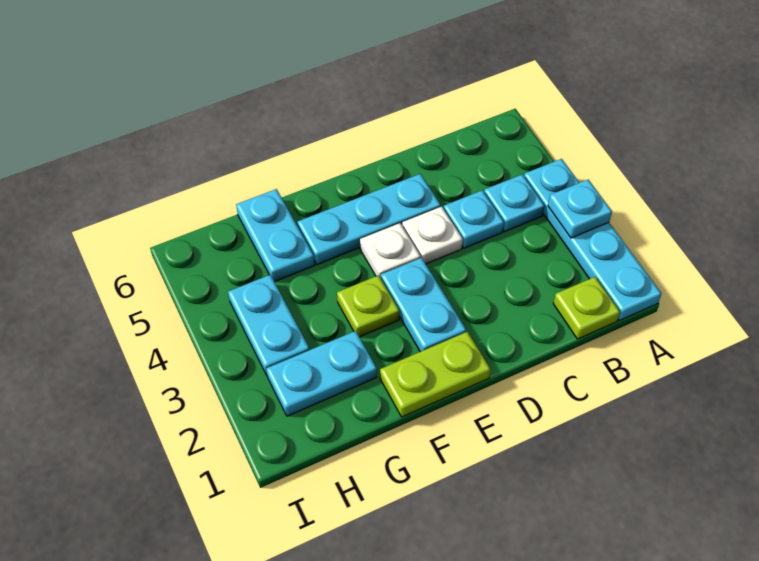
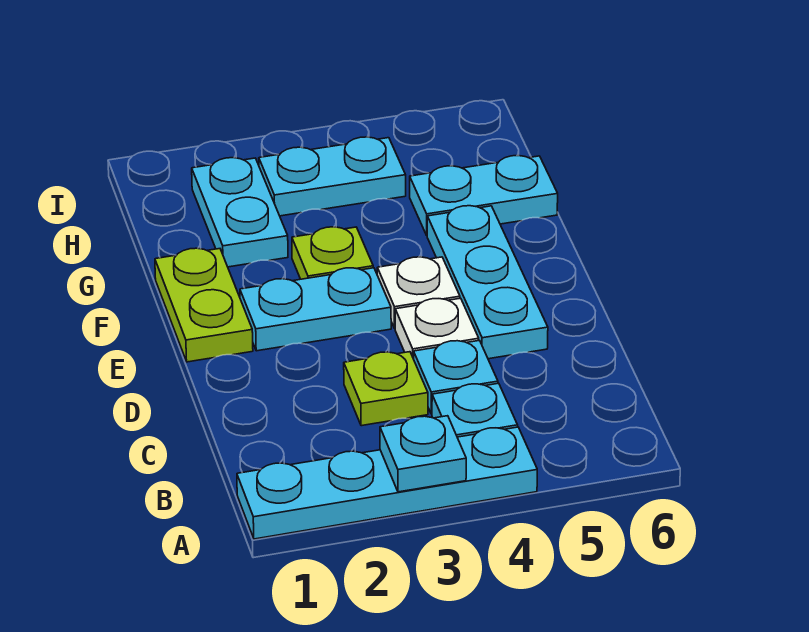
lime plate B1 level 1 -> lime plate C3 level 1

